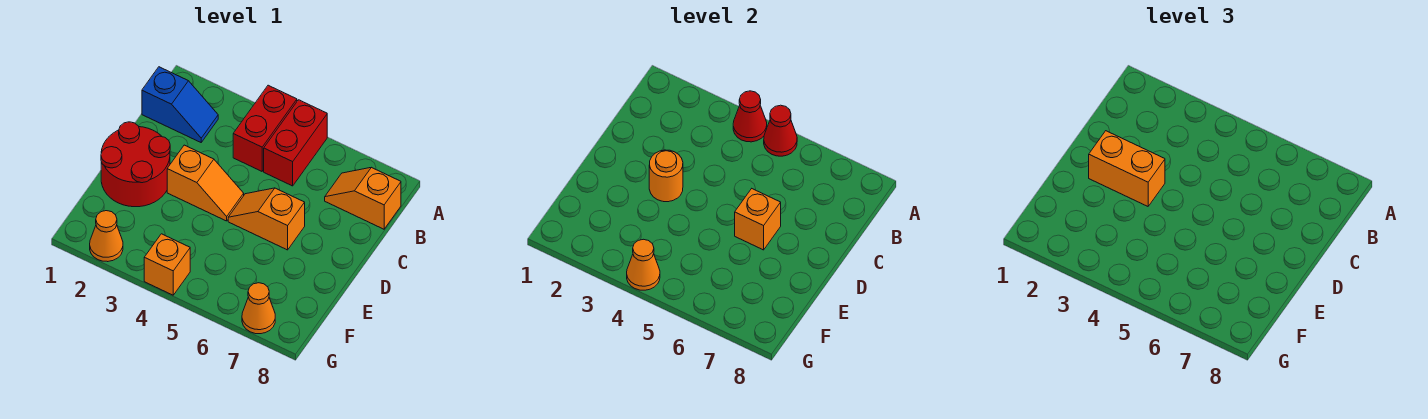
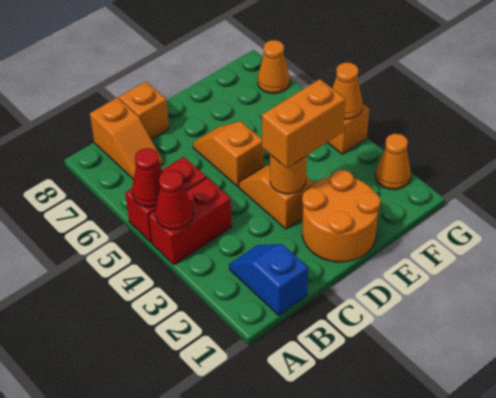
red round brick D1:E2 level 1 -> orange round brick D1:E2 level 1
orange brick D2:D3 level 3 -> orange brick D3:E3 level 3
orange slope D5:D6 level 1 top 6 -> orange slope D5:D6 level 1 top 5
orange brick D6 level 2 -> orange brick C8 level 1

